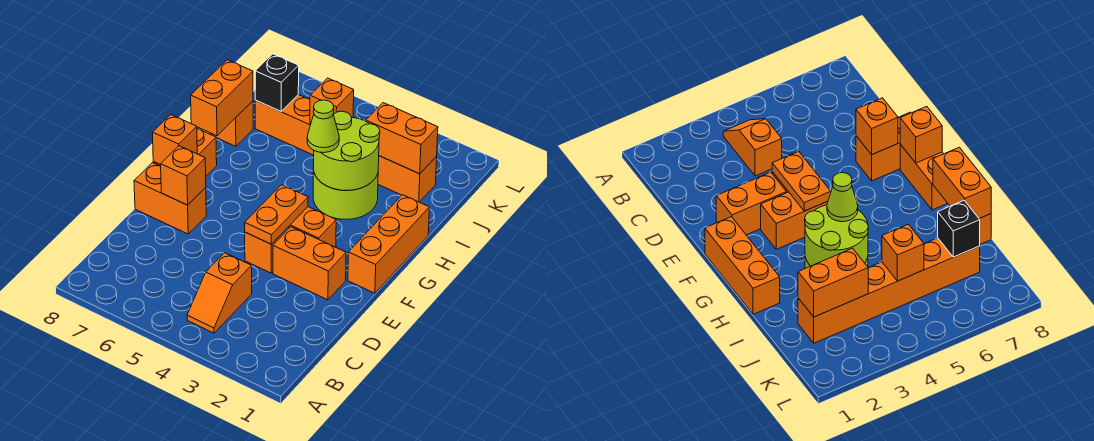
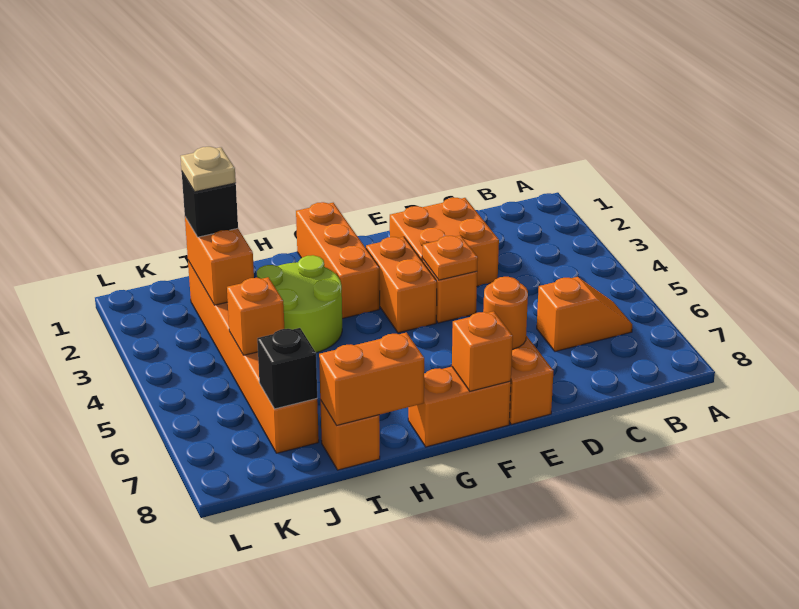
orange slope B4:C4 level 1 top C -> orange slope B6:C6 level 1 top C
orange brick E2:E3 level 1 -> orange brick D2:E3 level 1
orange plate E4:F4 level 2 -> orange plate E4 level 2
orange brick E7 level 2 -> orange round brick E7 level 2
orange brick F1:H1 level 1 -> orange brick G1:G3 level 1
lime round brick H3:I4 level 2 -> none
lime cone H4 level 3 -> none
none -> black brick J2 level 3
none -> tan plate J2 level 4

